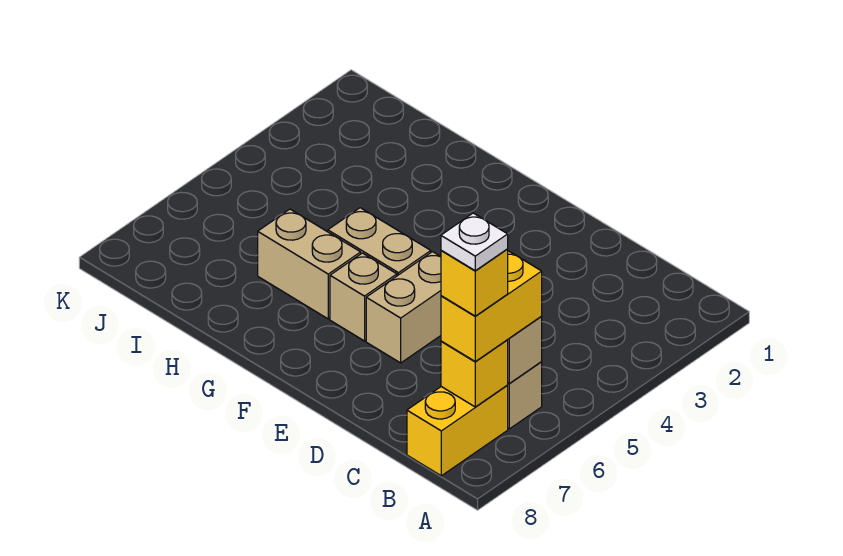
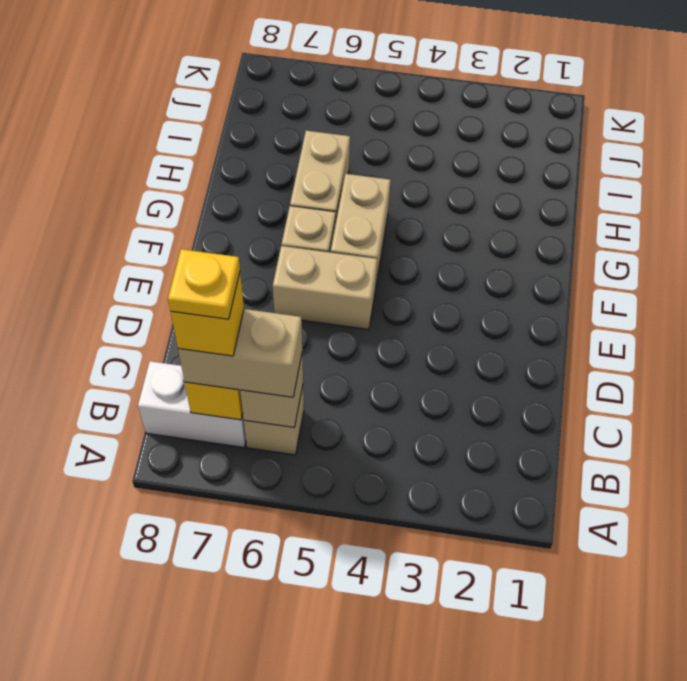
yellow brick B6:B7 level 3 -> tan brick B6:B7 level 3
yellow brick B7:B8 level 1 -> white brick B7:B8 level 1
white plate B7 level 5 -> yellow plate B7 level 5

